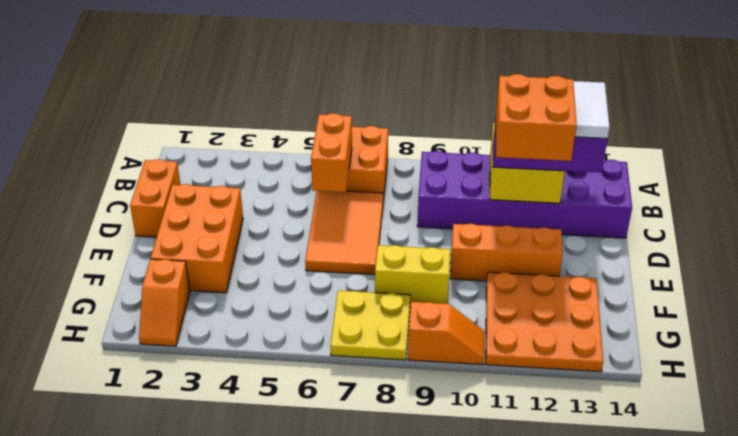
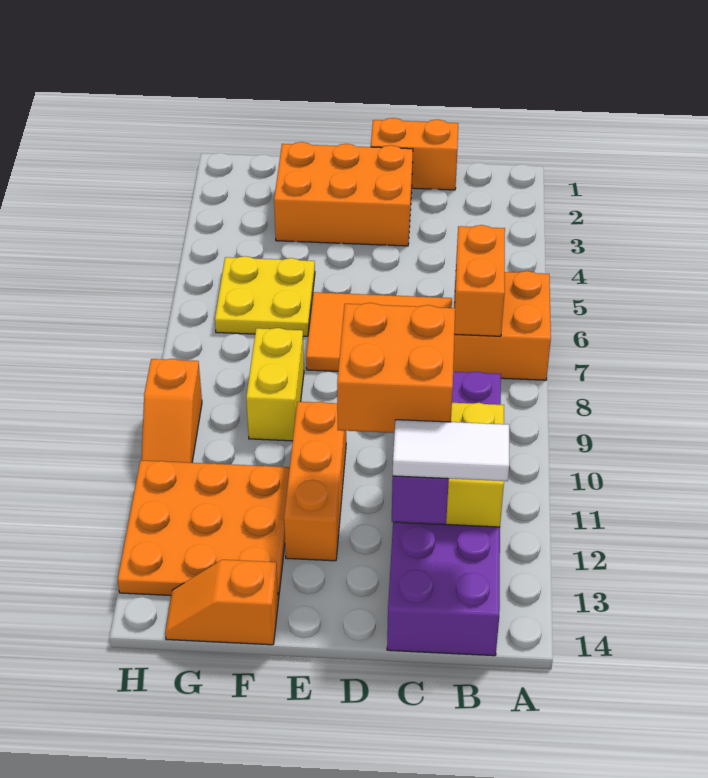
orange brick B6:C6 level 2 -> orange brick B6:B7 level 2
orange slope G2:H2 level 1 top G -> orange slope F14:G14 level 1 top F
yellow plate G7:H8 level 1 -> yellow plate F5:G6 level 1

